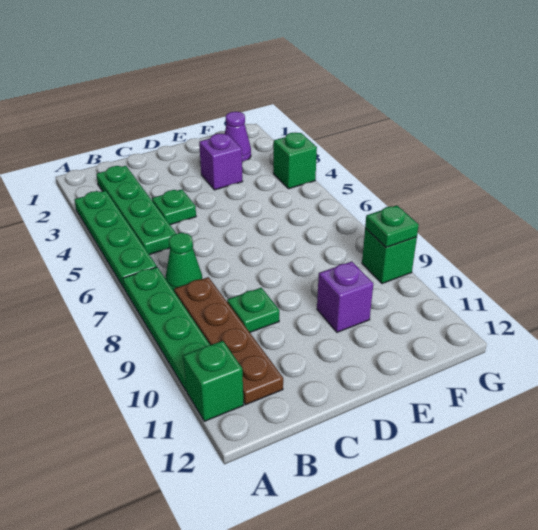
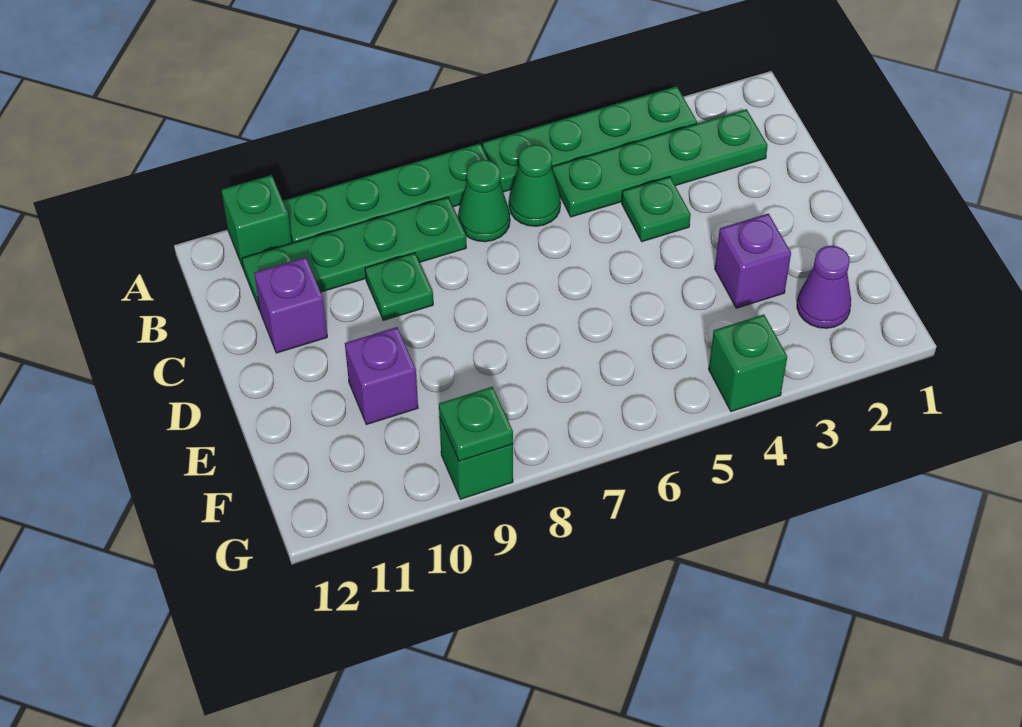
none -> green cone B6 level 1
brown plate B8:B11 level 1 -> green plate B8:B11 level 1
none -> purple brick C11 level 1

